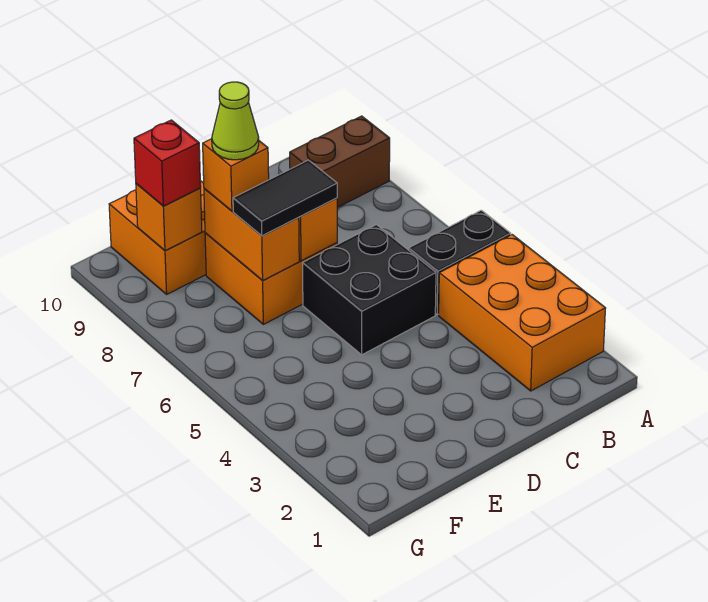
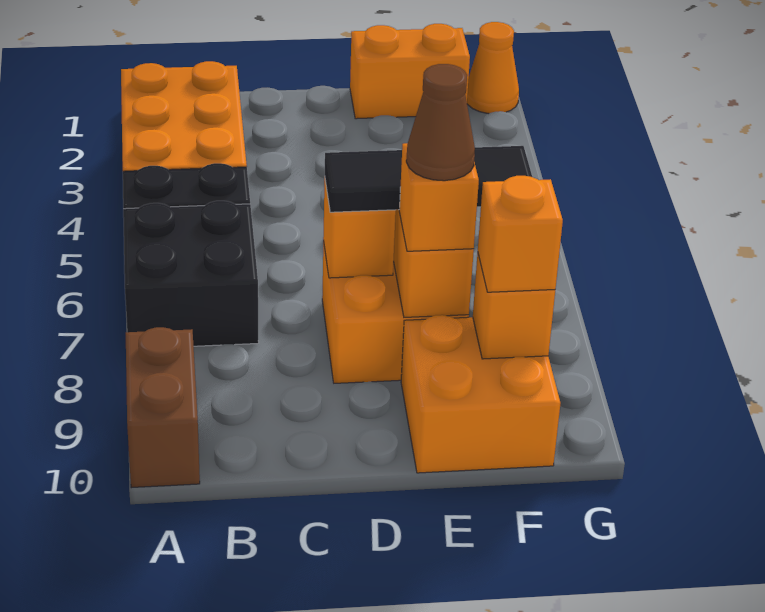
brown brick A9:B9 level 1 -> brown brick A9:A10 level 1
black brick C5:D6 level 1 -> black brick A6:B7 level 1
black tile D7:E7 level 3 -> black tile D7:F7 level 3
none -> orange brick E1:F1 level 1
lime cone E8 level 4 -> brown cone E8 level 4
red brick F9 level 3 -> orange brick F9 level 3
none -> orange cone G1 level 1

